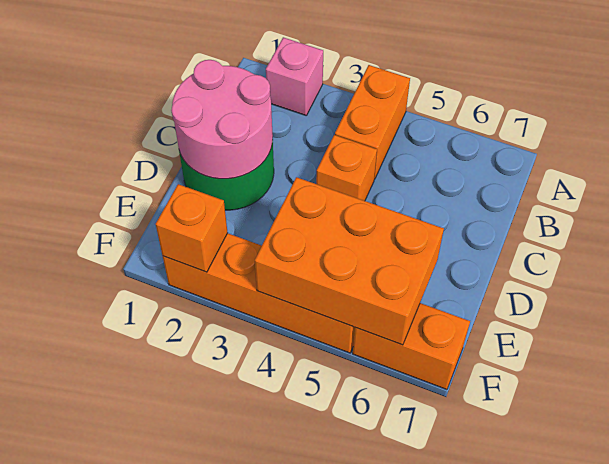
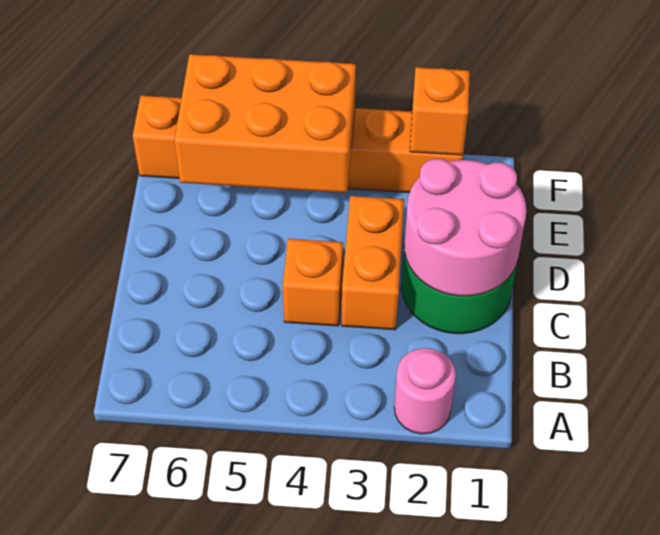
pink brick A2 level 1 -> pink round brick A2 level 1
orange brick A4:B4 level 1 -> orange brick C3:D3 level 1

